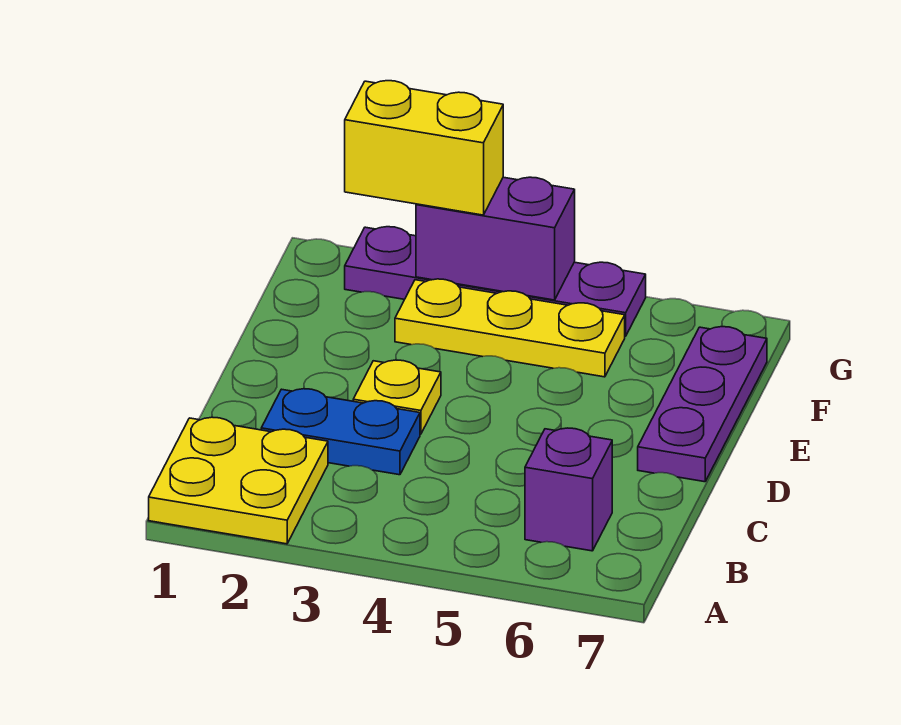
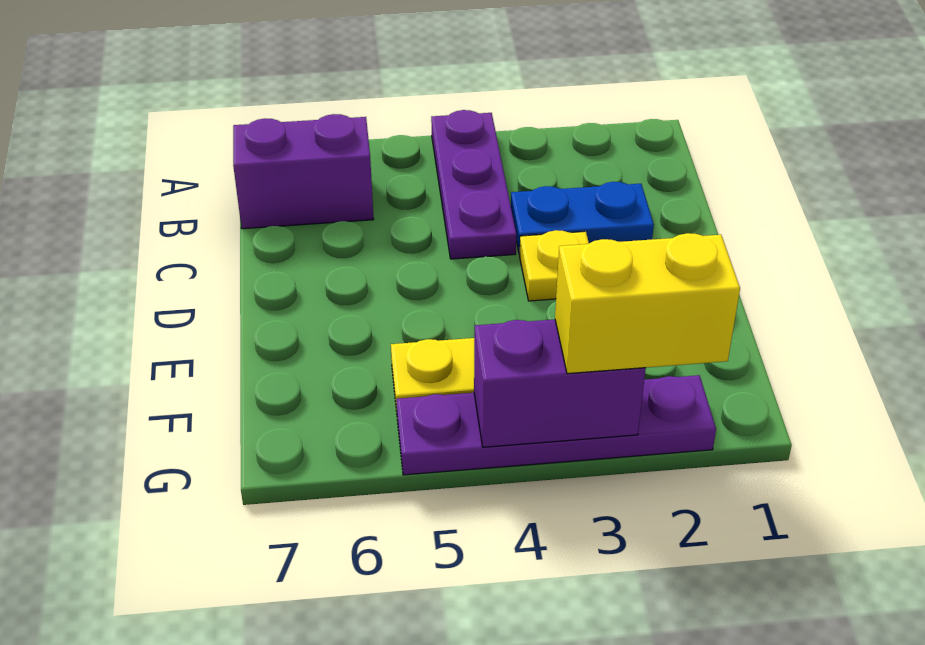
yellow plate A1:B2 level 1 -> none
purple brick B6 level 1 -> purple brick B6:B7 level 1
purple plate D7:F7 level 1 -> purple plate A4:C4 level 1

